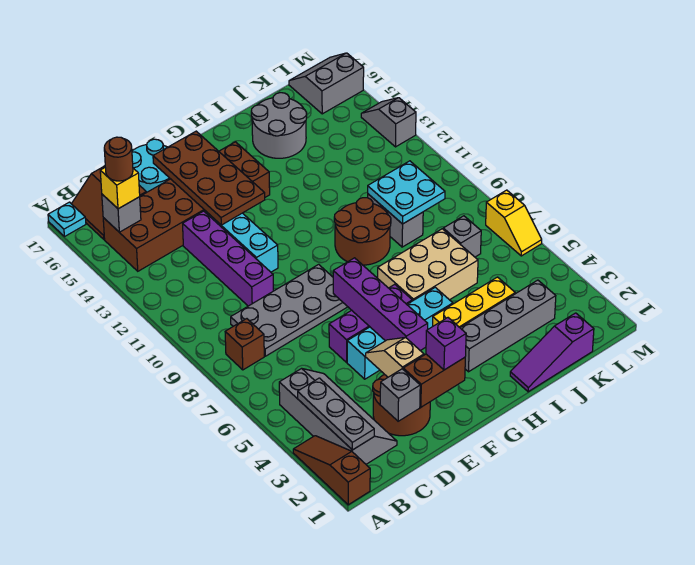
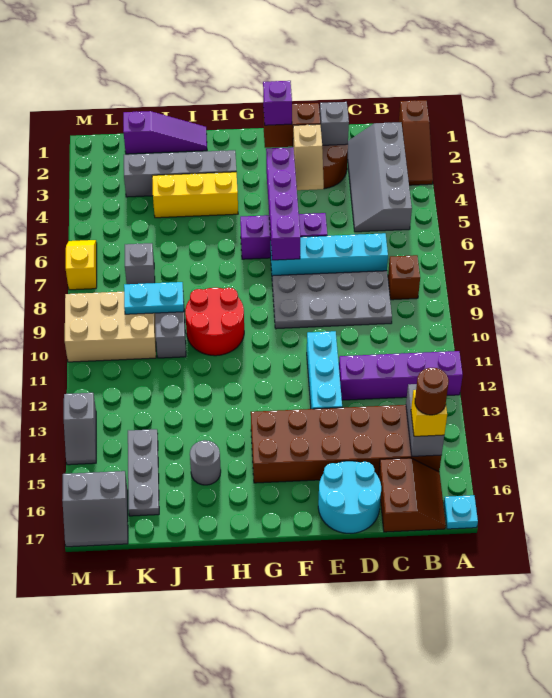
grey plate B2:B4 level 2 -> grey plate K14:K16 level 1
grey brick B15 level 2 -> grey brick B14:B15 level 2
purple brick D10:D13 level 1 -> purple brick A12:D12 level 1
cyan brick E5:H5 level 1 -> cyan brick C7:F7 level 1
brown plate E13:F16 level 2 -> none
tan brick H6:J7 level 1 -> tan brick K9:M10 level 1
brown round brick H9:I10 level 1 -> red round brick H9:I10 level 1
grey round brick I15:J16 level 1 -> grey round brick I15 level 1
cyan plate J9:K10 level 2 -> cyan plate J9:K9 level 2

